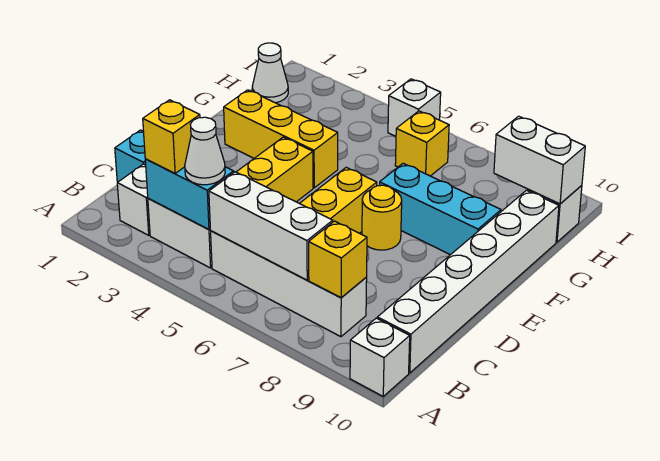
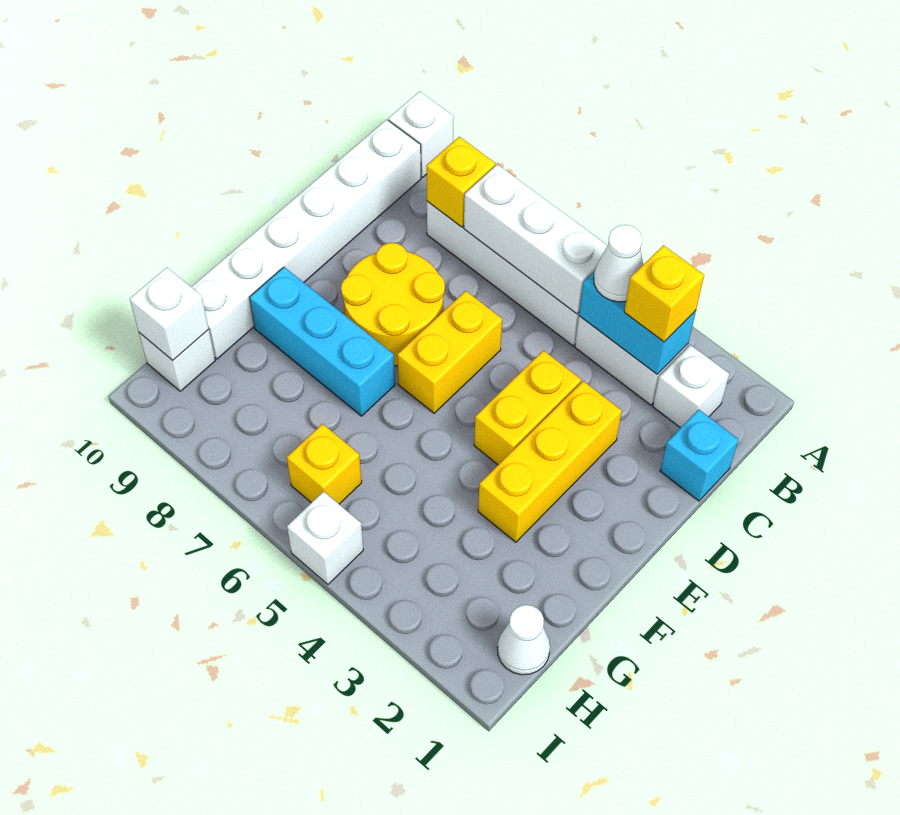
yellow round brick E7 level 1 -> yellow round brick D7:E8 level 1
yellow brick F2:F4 level 1 -> yellow brick D3:F3 level 1
white brick H9:H10 level 2 -> white brick H10 level 2

